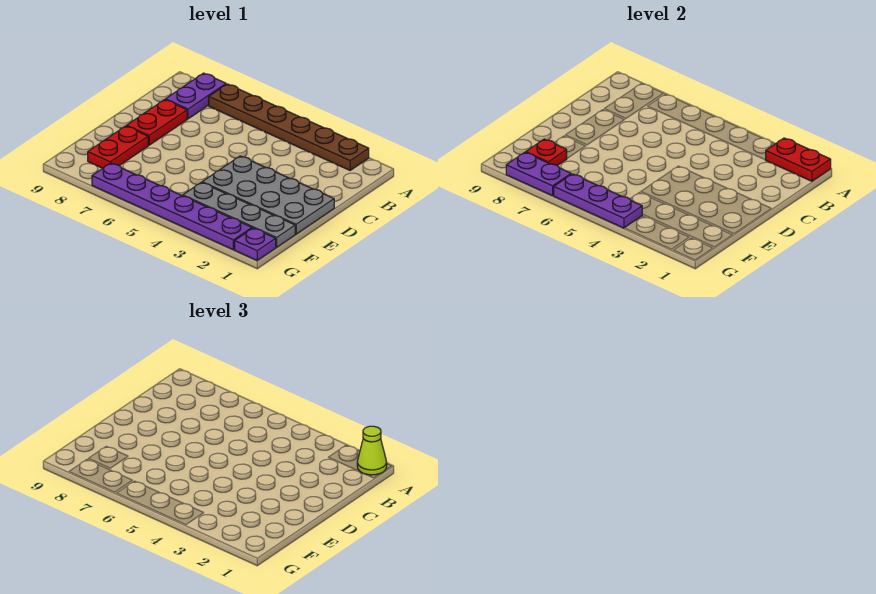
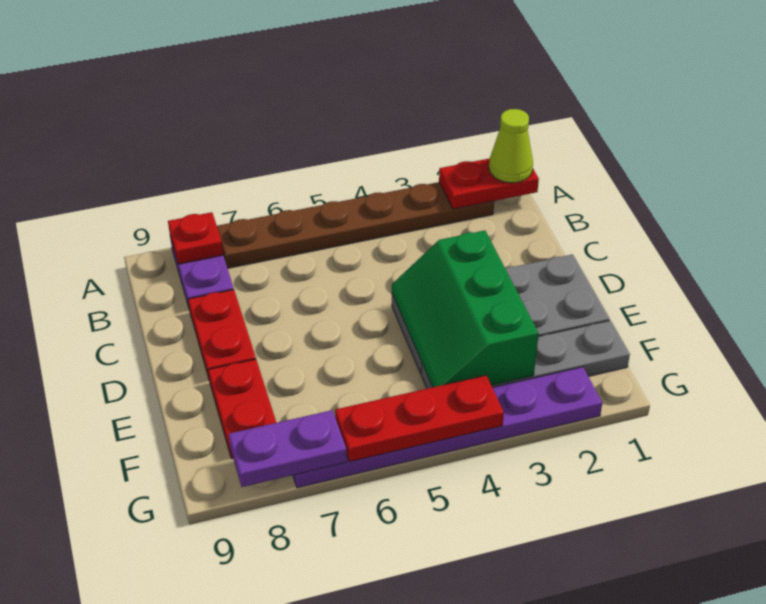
none -> green slope D3:F4 level 2 top 3
red plate F8 level 2 -> red plate A8 level 2
purple plate G1 level 1 -> none
purple plate G4:G6 level 2 -> red plate G4:G6 level 2

